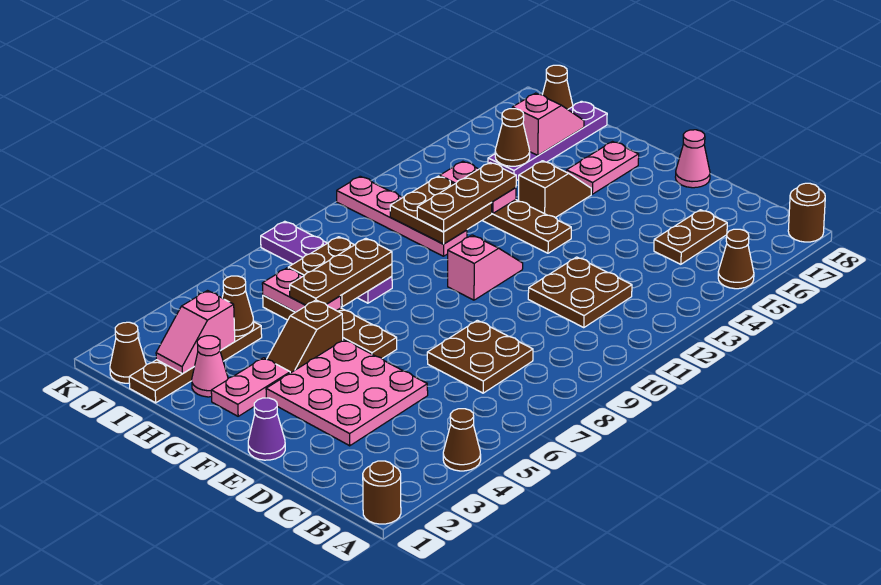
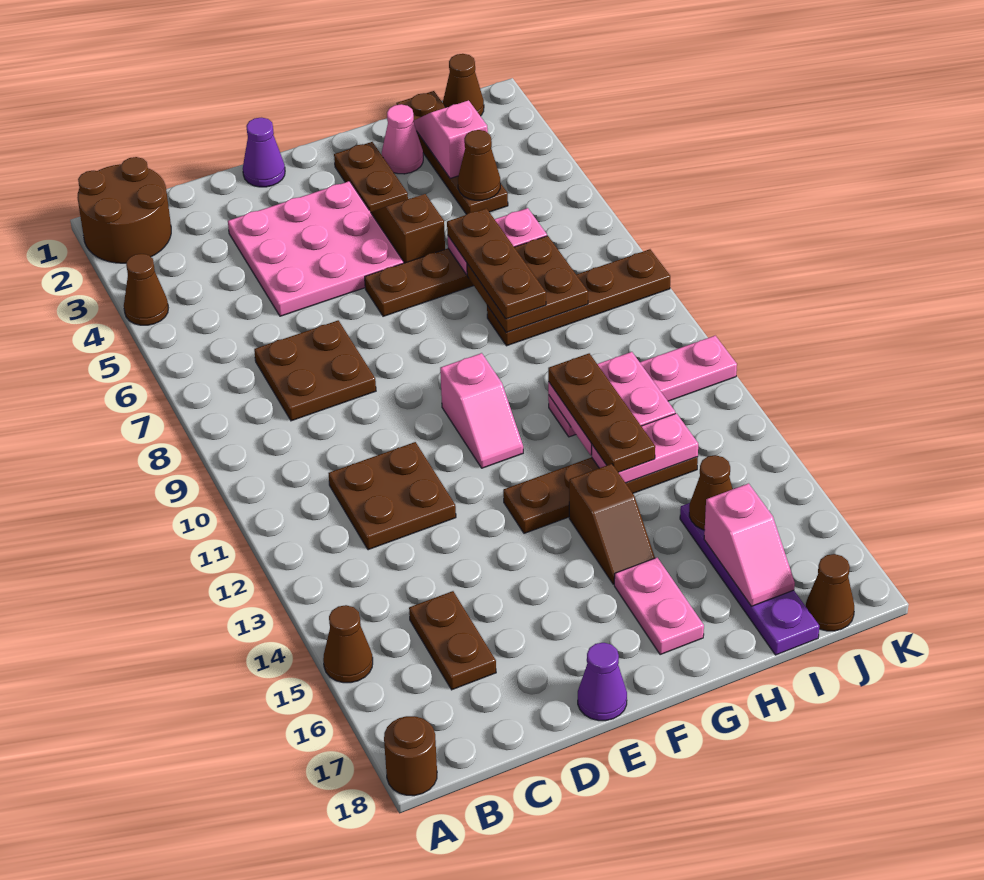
brown round brick A1 level 1 -> brown round brick A1:B2 level 1
pink cone E18 level 1 -> purple cone E18 level 1
pink plate G2:G3 level 1 -> brown plate G2:G3 level 1
purple plate H8:K8 level 1 -> brown plate H8:K8 level 1
brown plate H11:I12 level 2 -> pink plate H11:I12 level 2

